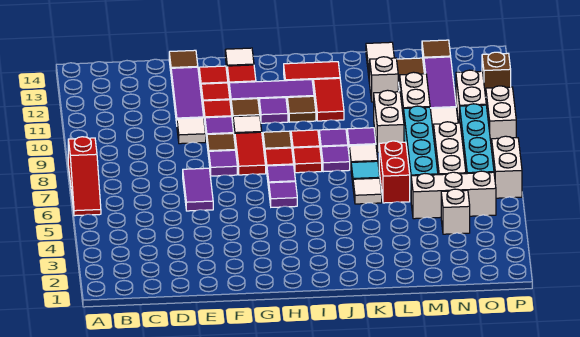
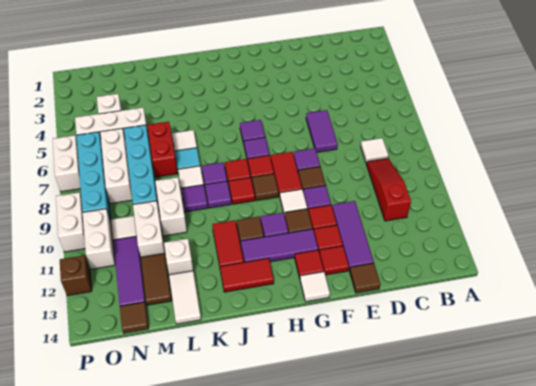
red slope A6:A8 level 1 top 8 -> red slope C9:C11 level 1 top 11
white tile E10 level 1 -> white tile C8 level 1

